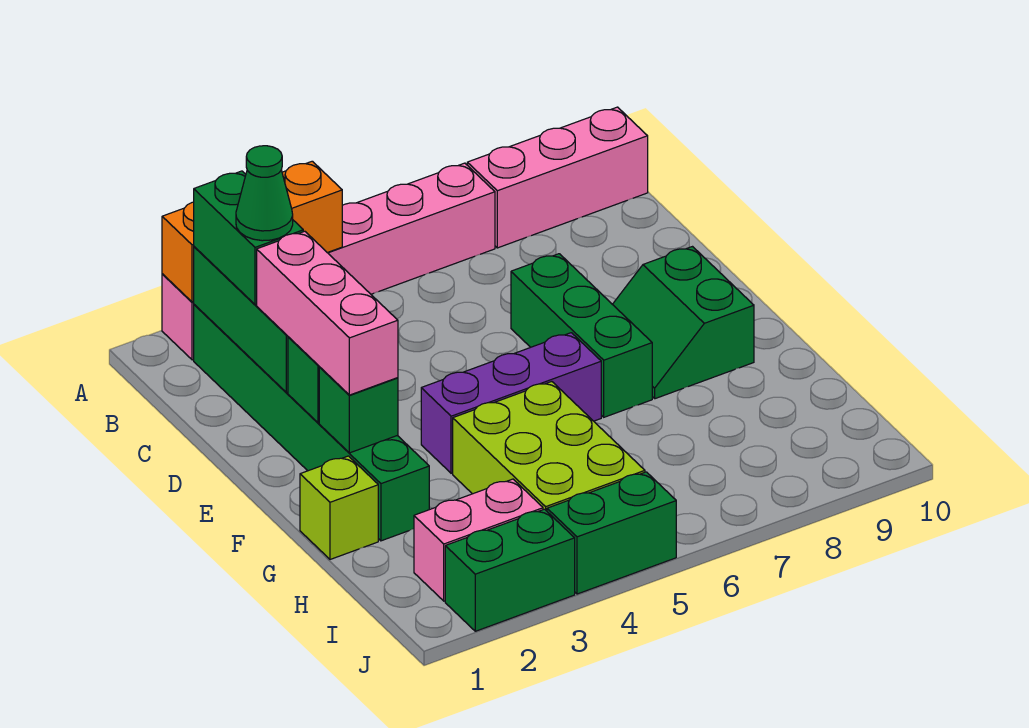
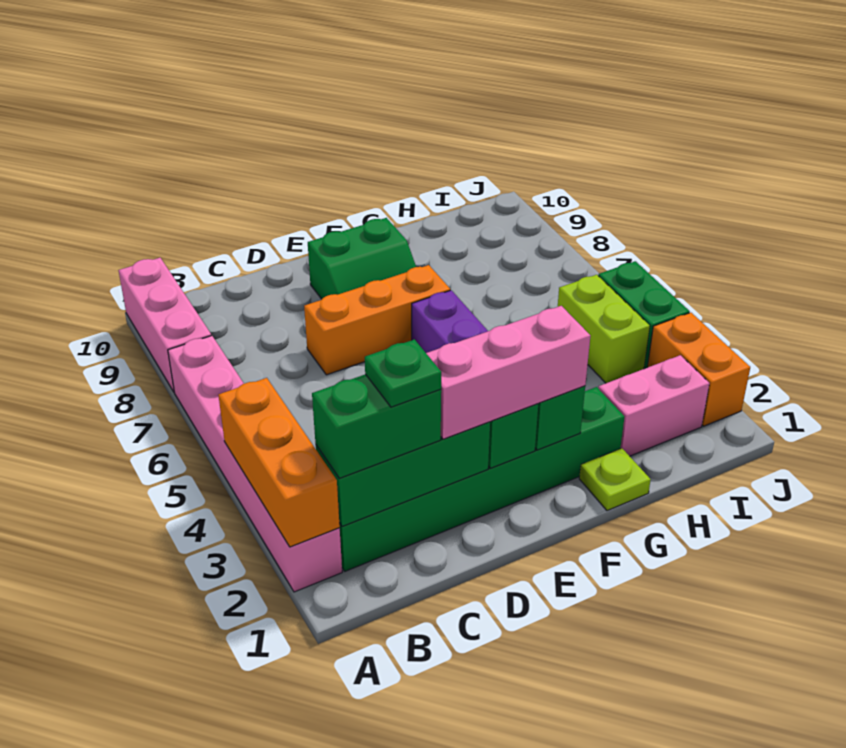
green cone C2 level 4 -> green plate C2 level 4
green brick D7:F7 level 1 -> orange brick D7:F7 level 1
lime brick G1 level 1 -> lime plate G1 level 1
lime brick G4:I5 level 1 -> lime brick I4:I5 level 1
pink brick I2:I3 level 1 -> pink brick H2:I2 level 1
green brick J2:J3 level 1 -> orange brick J2:J3 level 1

